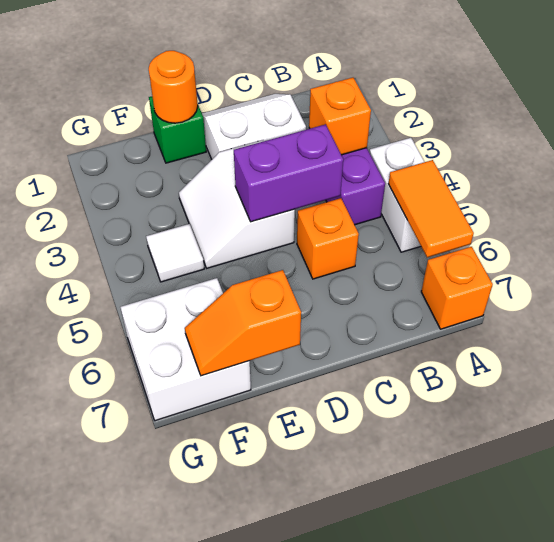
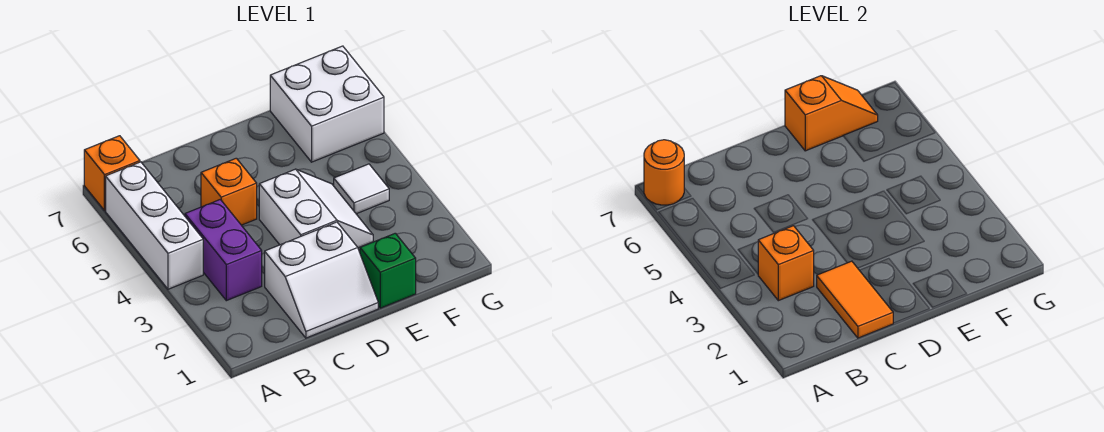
white brick A4:A5 level 1 -> white brick A4:A6 level 1
orange tile A5:A6 level 2 -> orange tile C1:C2 level 2
purple brick C4:D4 level 2 -> none
orange round brick E1 level 2 -> orange round brick A7 level 2

